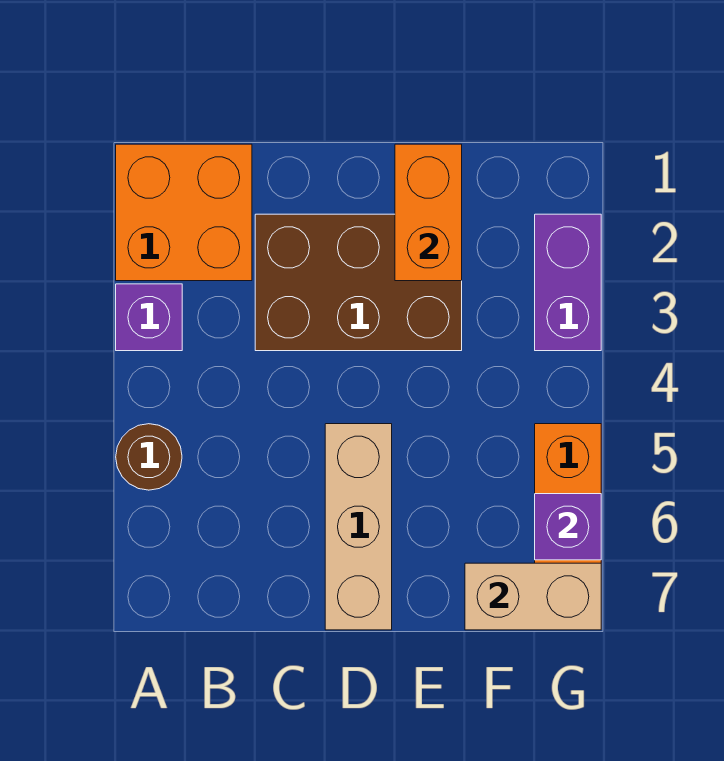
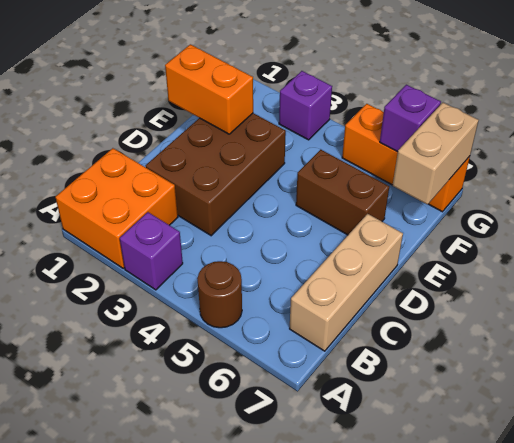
tan brick D5:D7 level 1 -> tan brick B7:D7 level 1
none -> brown brick E5:E6 level 1
purple brick G2:G3 level 1 -> purple brick G3 level 1

